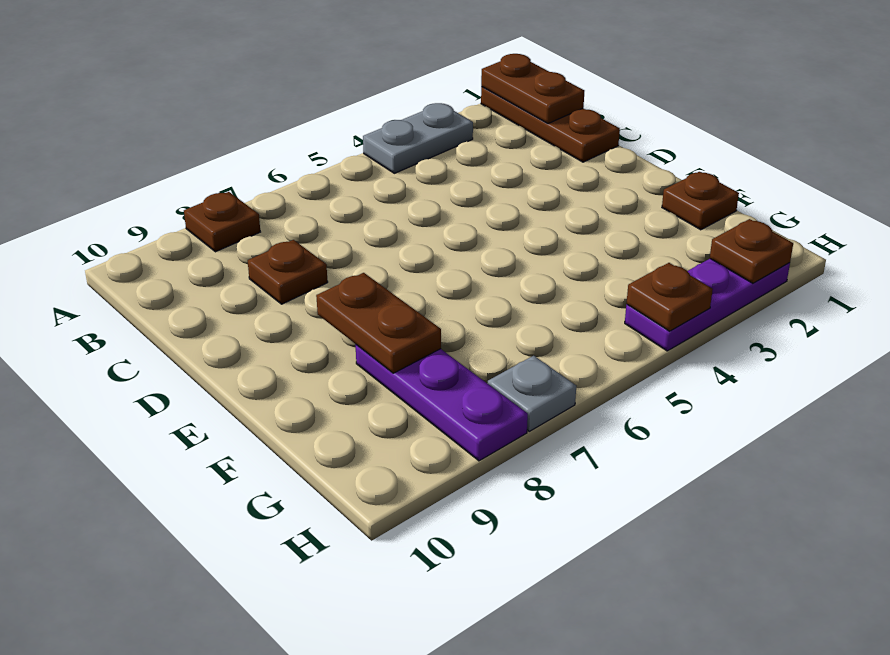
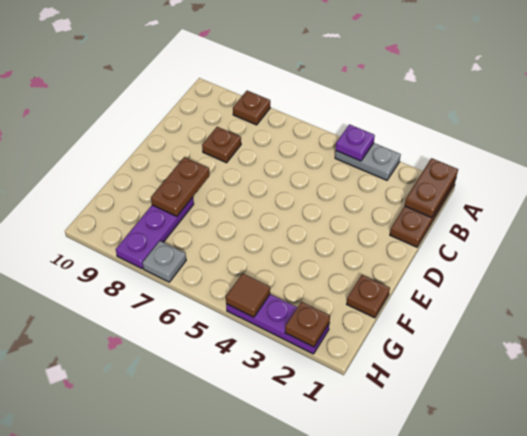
none -> purple plate A4 level 2
brown plate H4 level 2 -> brown tile H4 level 2

